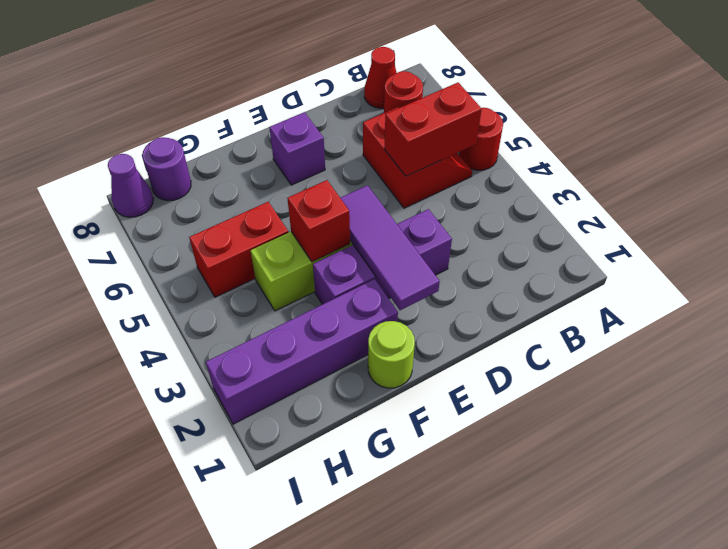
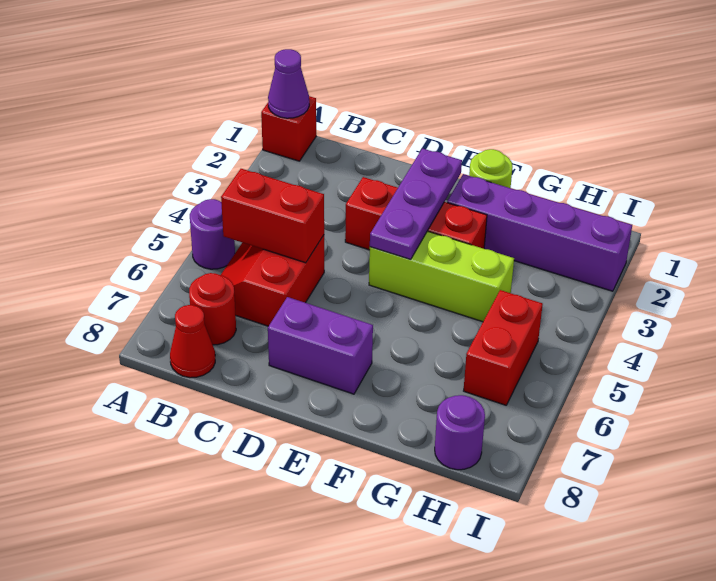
red round brick A5 level 1 -> purple round brick A5 level 1
purple brick D3:F3 level 1 -> red brick D3:F3 level 1
purple tile E2:E4 level 2 -> purple plate E2:E4 level 2
purple brick E7 level 1 -> purple brick D7:E7 level 1
red brick F4 level 2 -> red brick A1 level 1
red brick G5:H5 level 1 -> red brick H5:H6 level 1
purple cone I8 level 1 -> purple cone A1 level 2

